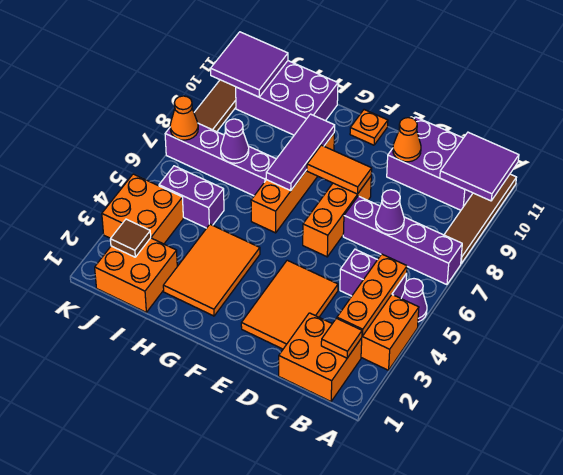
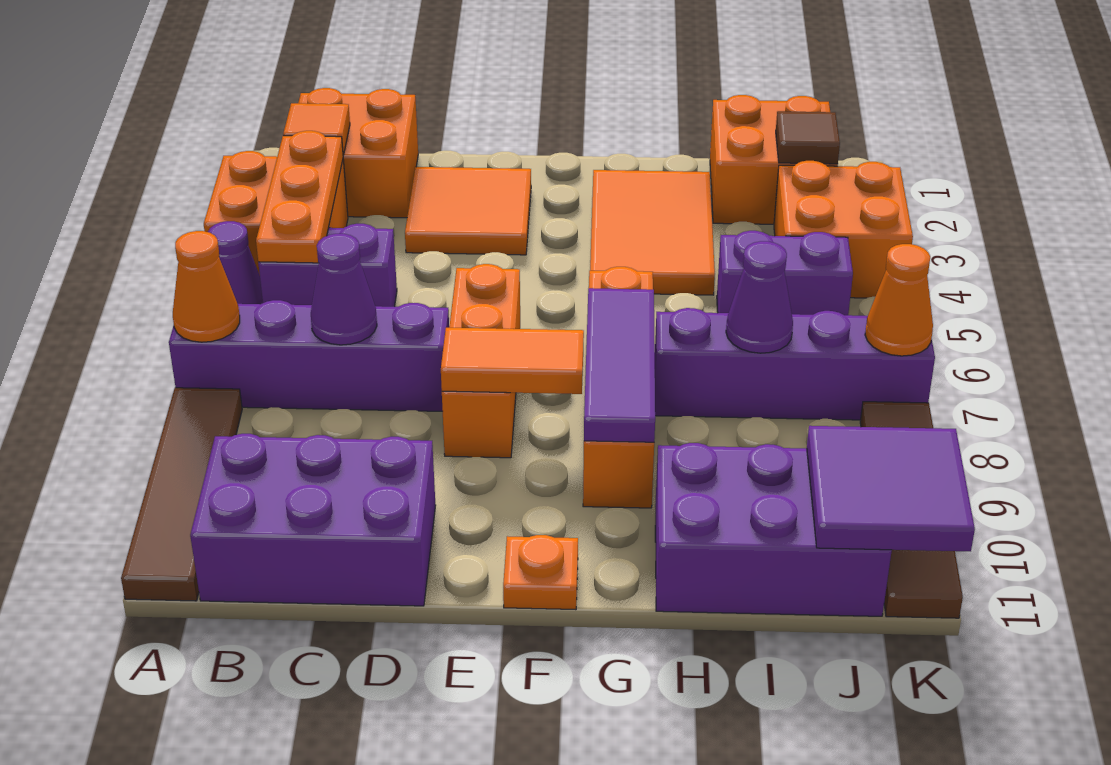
purple tile A10:B11 level 2 -> none
orange tile D2:E4 level 1 -> orange tile D2:E3 level 1
orange cone D10 level 2 -> orange cone A7 level 2

